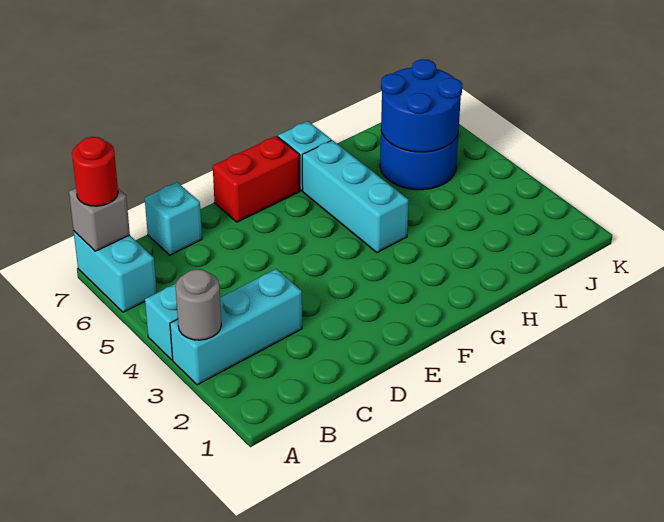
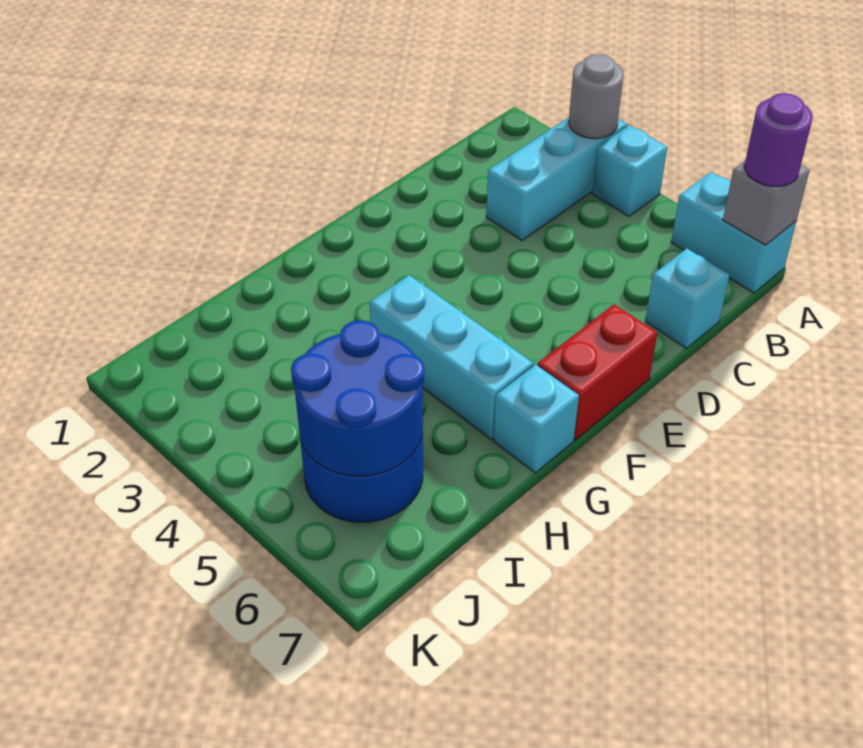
red round brick A7 level 3 -> purple round brick A7 level 3

